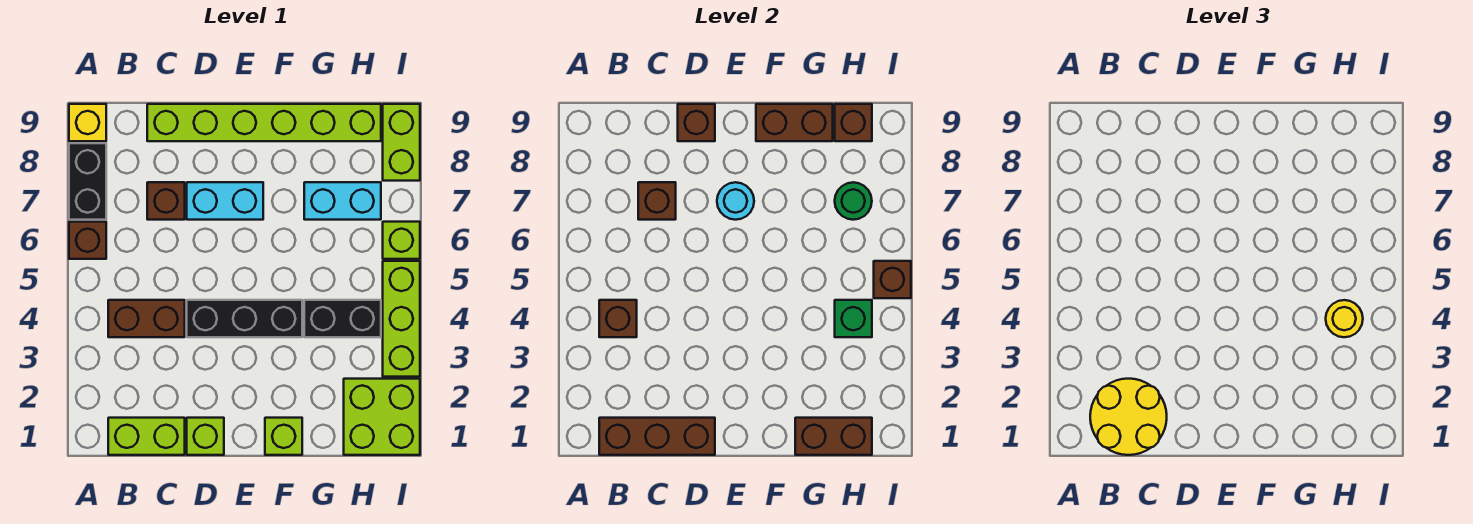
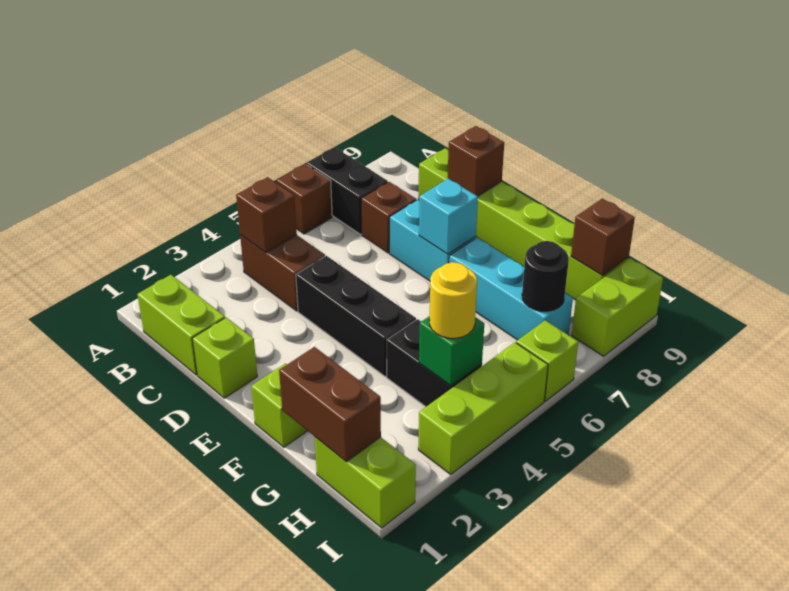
black brick A7:A8 level 1 -> black brick A7:B7 level 1
yellow brick A9 level 1 -> none
brown brick B1:D1 level 2 -> none
yellow round brick B1:C2 level 3 -> none
brown brick C7 level 2 -> none
cyan round brick E7 level 2 -> cyan brick E7 level 2
brown brick F9:G9 level 2 -> none
cyan brick G7:H7 level 1 -> cyan brick F7:H7 level 1
lime brick H1:I2 level 1 -> lime brick H1:I1 level 1
green round brick H7 level 2 -> black round brick H7 level 2
brown brick I5 level 2 -> none

